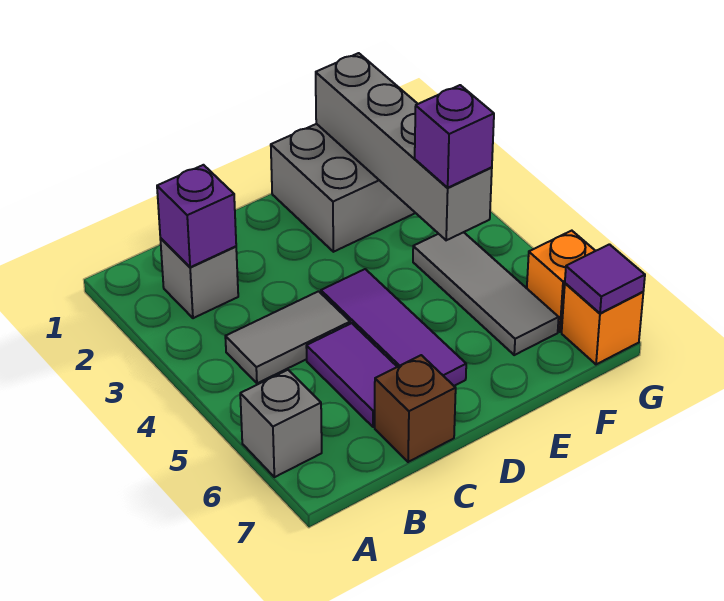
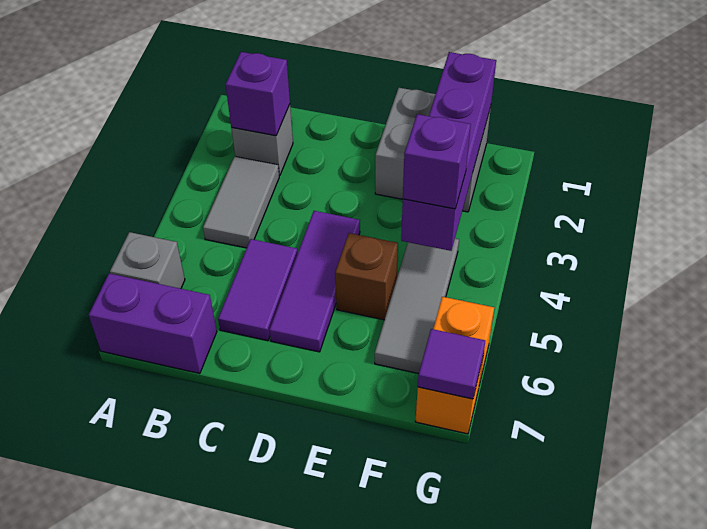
none -> purple brick A7:B7 level 1
grey tile B4:C4 level 1 -> grey tile B3:B4 level 1
brown brick C7 level 1 -> brown brick E5 level 1
grey brick F1:F4 level 2 -> purple brick F1:F4 level 2

